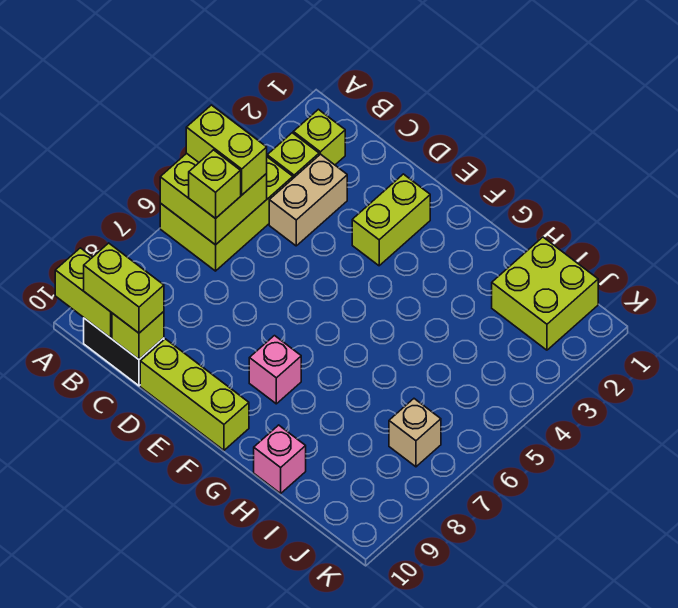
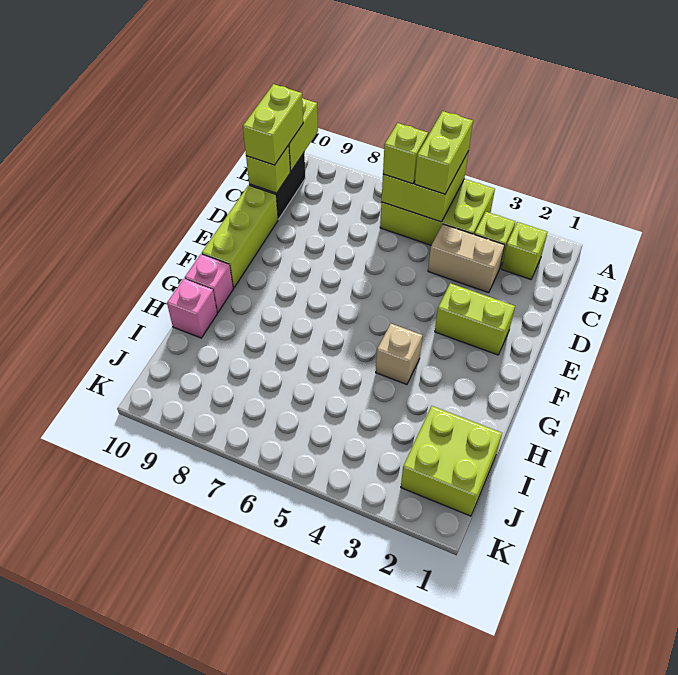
pink brick F8 level 1 -> pink brick G10 level 1
tan brick J7 level 1 -> tan brick G4 level 1

